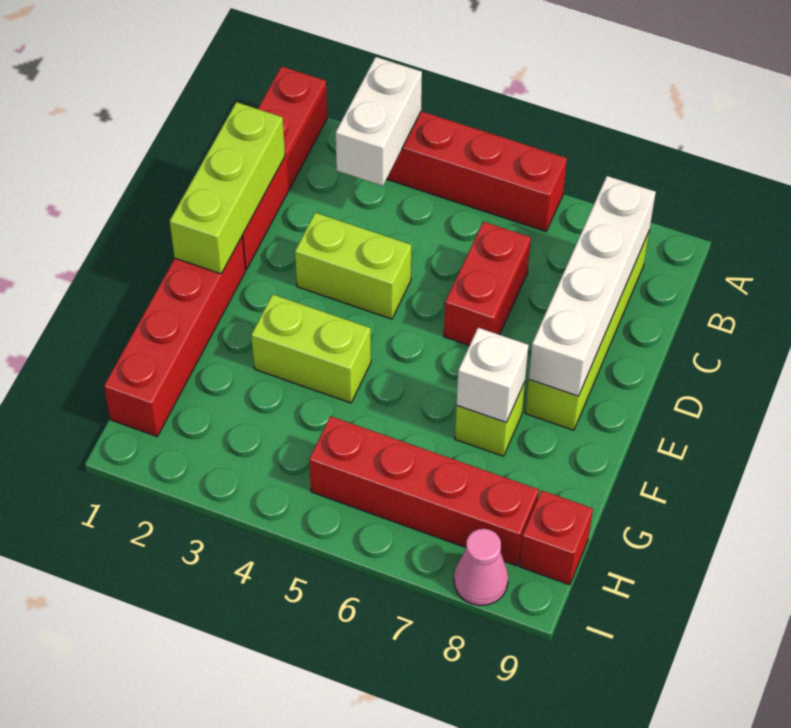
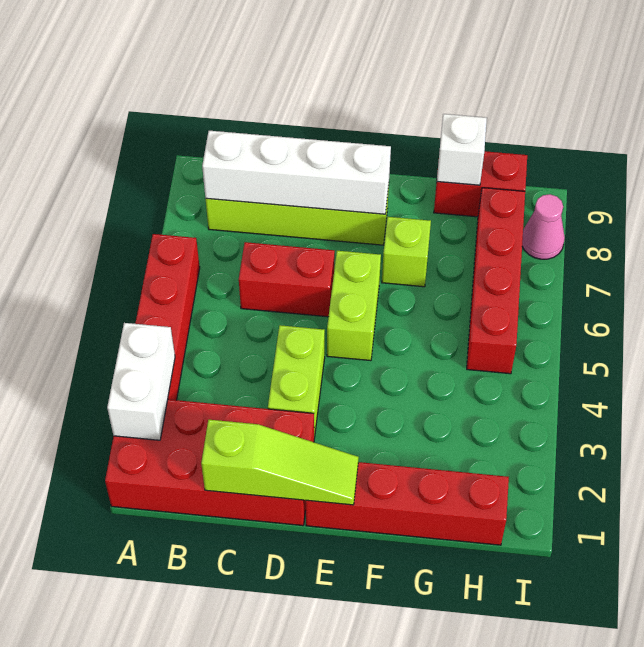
red brick A1:D1 level 1 -> red brick A1:D2 level 1
white brick A3:B3 level 2 -> white brick A2:A3 level 2
lime brick C1:E1 level 2 -> lime slope C1:E1 level 2 top C
lime brick F3:F4 level 1 -> lime brick E5:E6 level 1
white brick F7 level 2 -> white brick G9 level 2
red brick H9 level 1 -> red brick G9:H9 level 1

